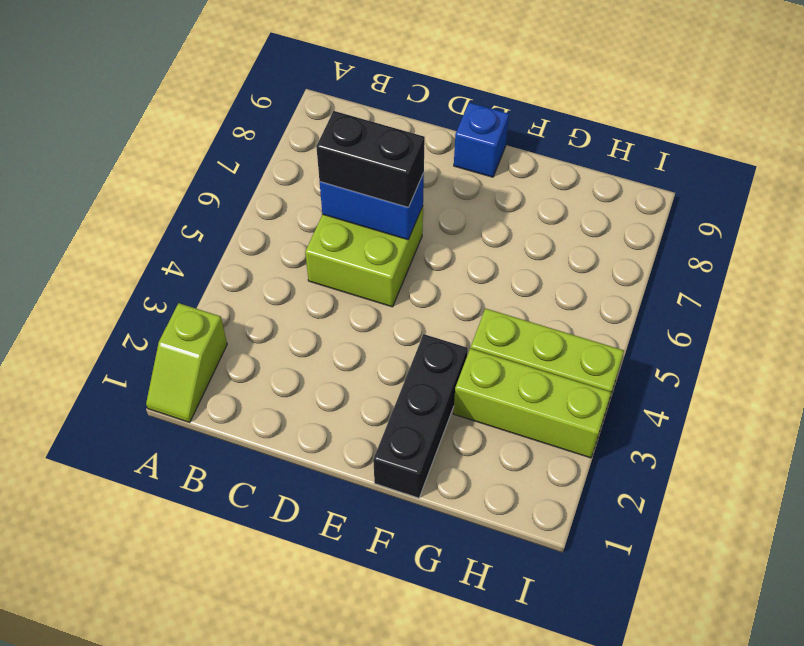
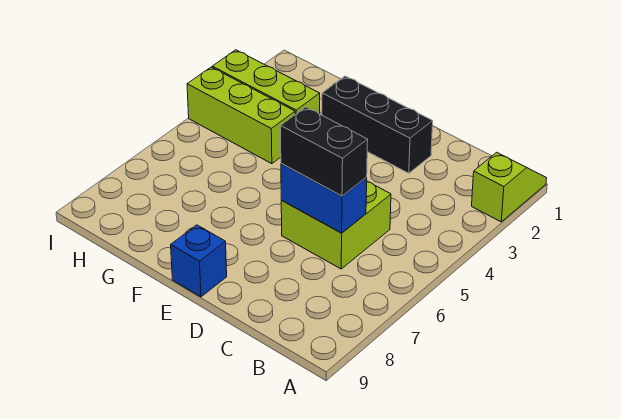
black brick F1:F3 level 1 -> black brick D2:F2 level 1

